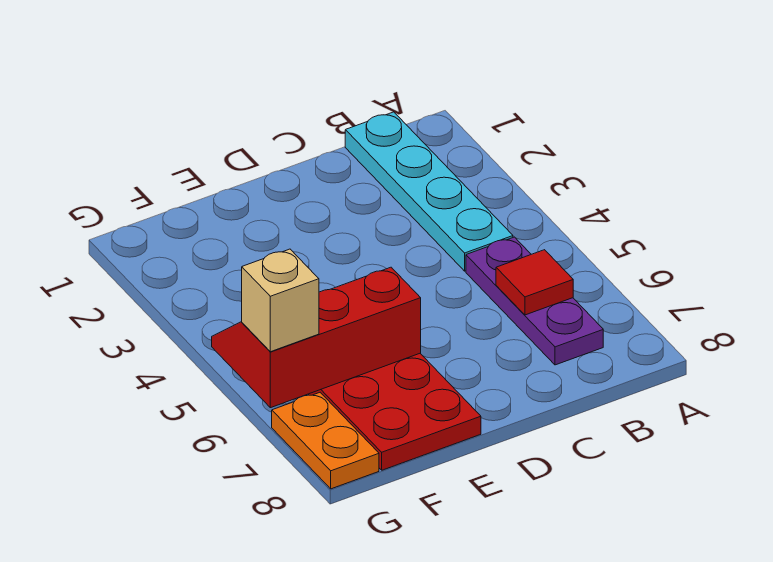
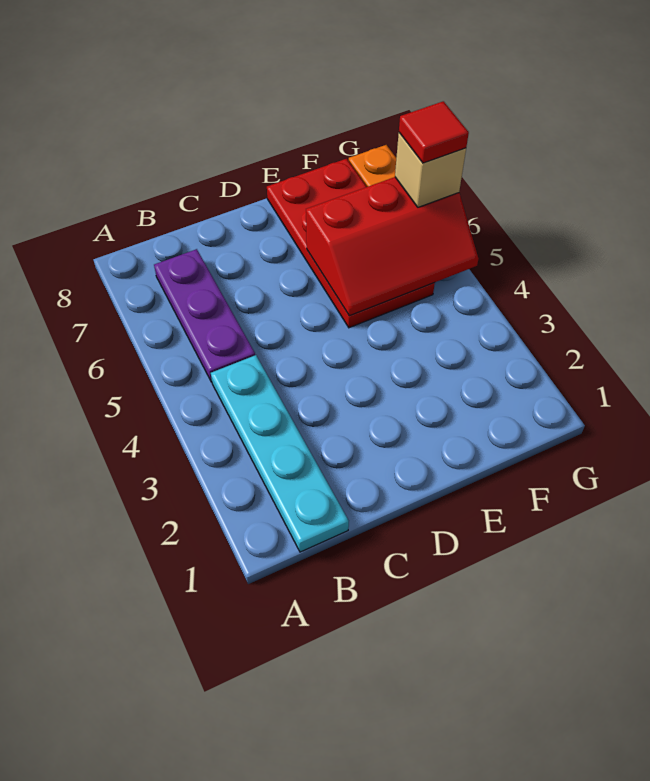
red tile B6 level 2 -> red tile G6 level 4

